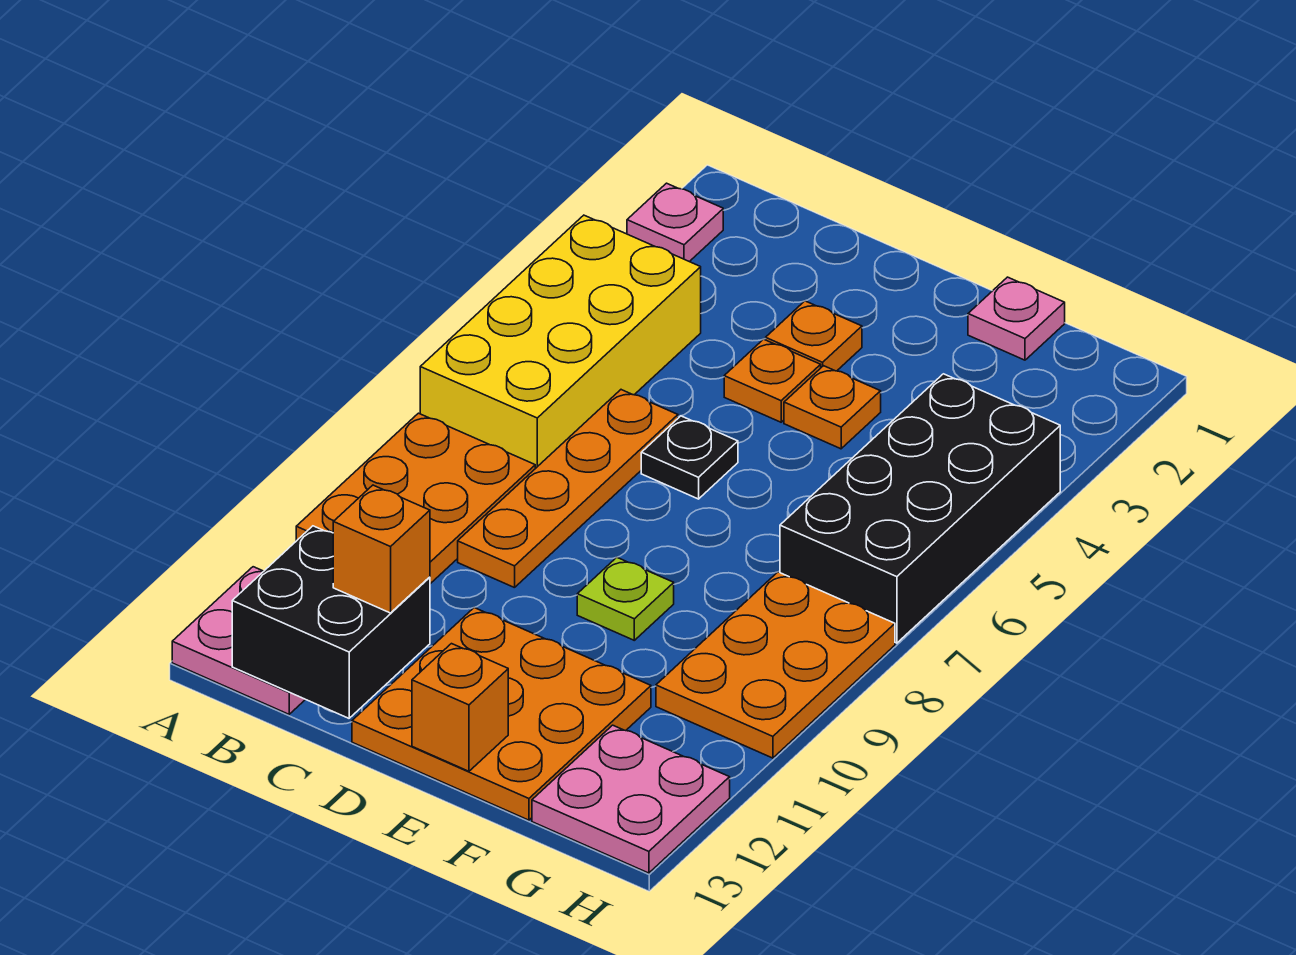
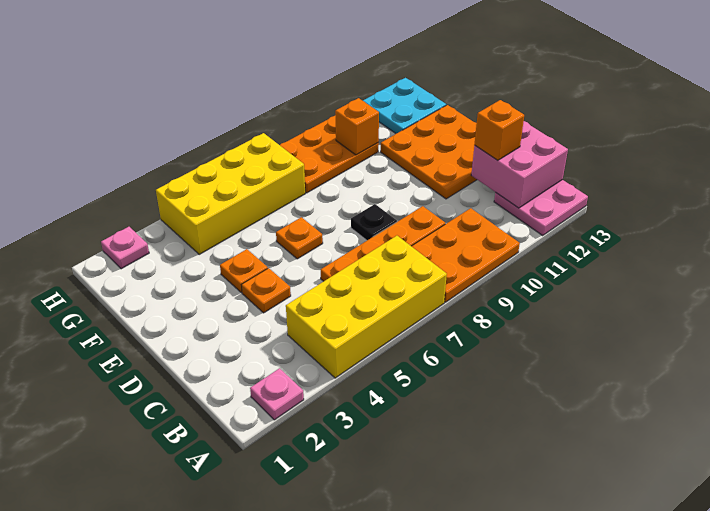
black brick B12:C13 level 2 -> pink brick B12:C13 level 2
orange plate D3 level 1 -> orange plate E6 level 1
black plate D6 level 1 -> black plate D8 level 1
lime plate E9 level 1 -> none
orange brick E13 level 2 -> orange brick G10 level 2
pink plate F1 level 1 -> pink plate H2 level 1
black brick G4:H7 level 1 -> yellow brick G4:H7 level 1
pink plate G12:H13 level 1 -> cyan plate G12:H13 level 1

